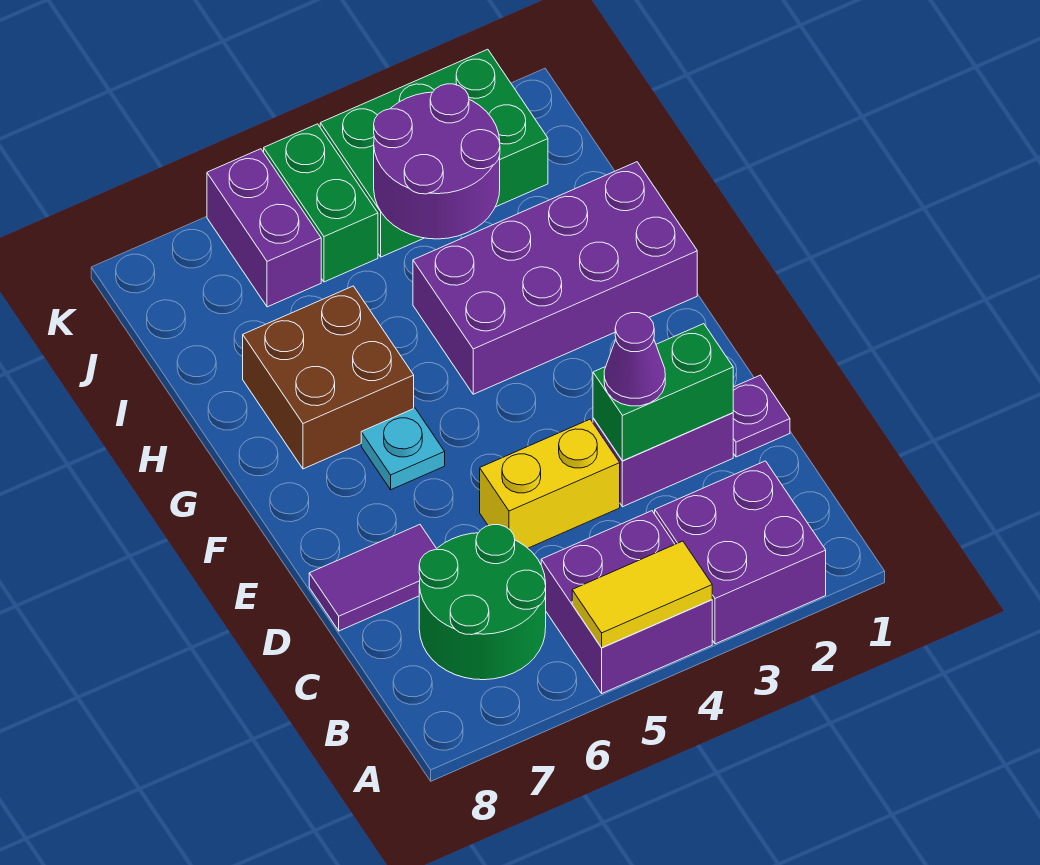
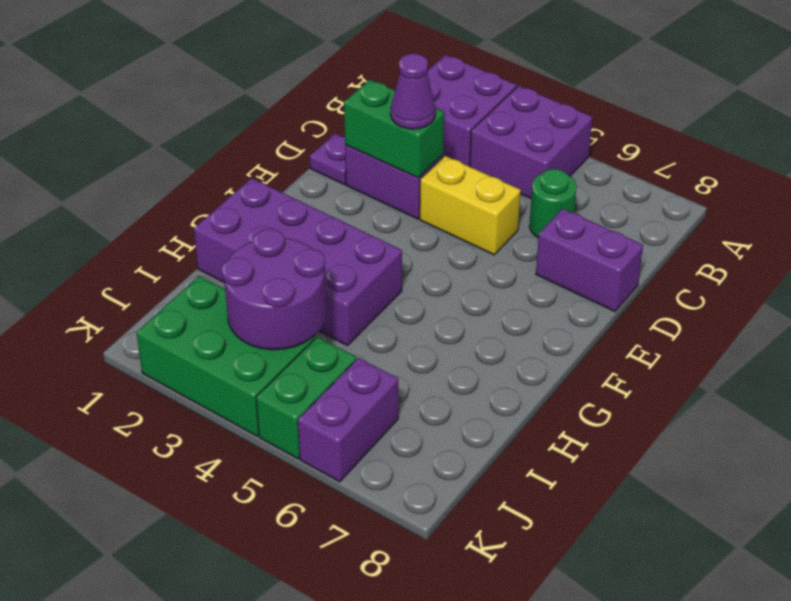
yellow tile A4:A5 level 2 -> none
green round brick B6:C7 level 1 -> green round brick C6 level 1
purple tile D7:D8 level 1 -> purple brick D7:D8 level 1
cyan plate F6 level 1 -> none
brown brick G6:H7 level 1 -> none

